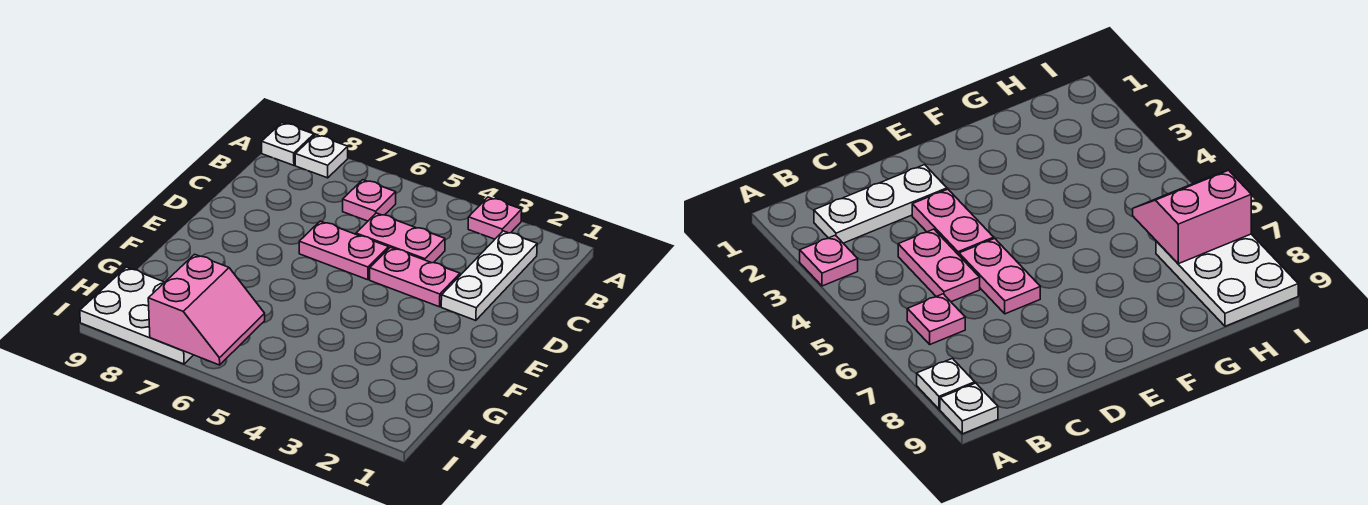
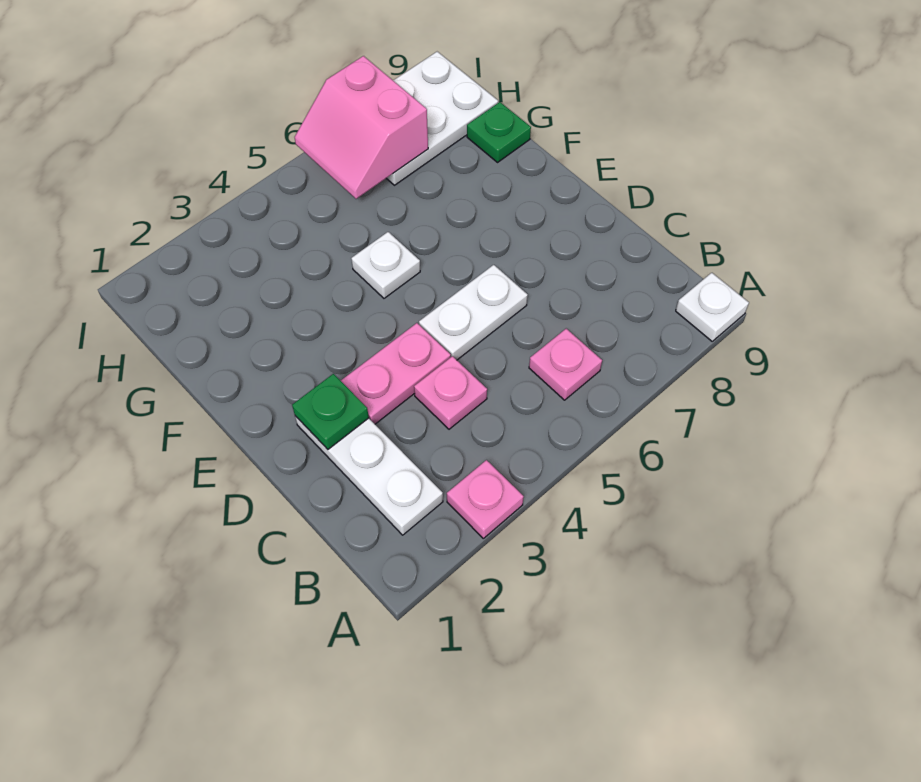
white plate A8 level 1 -> white plate F5 level 1
pink plate C4:C5 level 1 -> pink plate C4 level 1
none -> green plate D2 level 2
pink plate D5:D6 level 1 -> white plate D5:D6 level 1
none -> green plate G9 level 1

